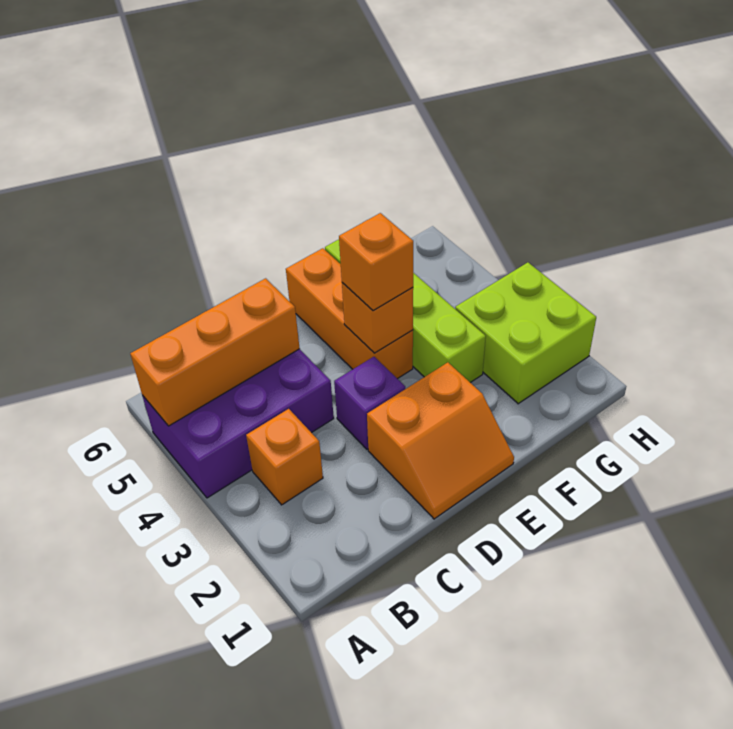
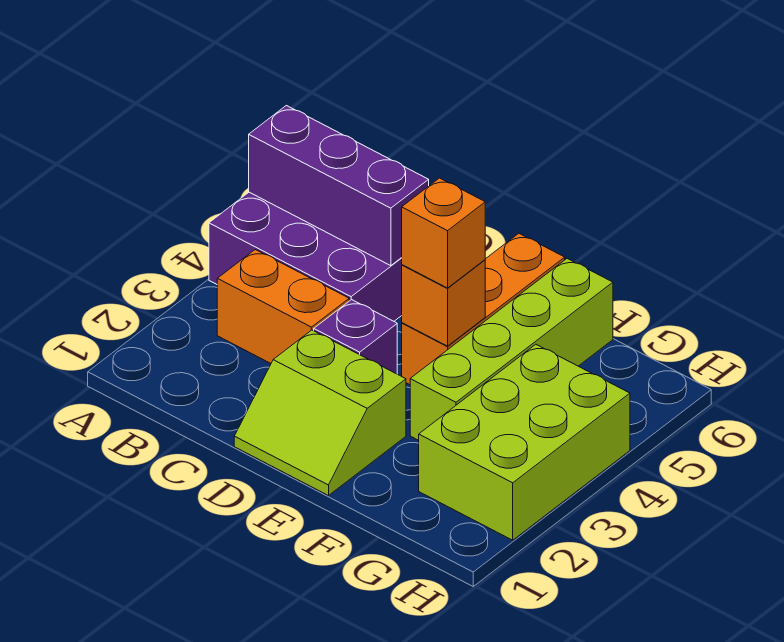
orange brick A5:C5 level 2 -> purple brick A5:C5 level 2
orange brick B3 level 1 -> orange brick B3:C3 level 1
orange slope D1:E2 level 1 top 2 -> lime slope D1:E2 level 1 top 2
lime brick G2:H3 level 1 -> lime brick G2:H4 level 1

